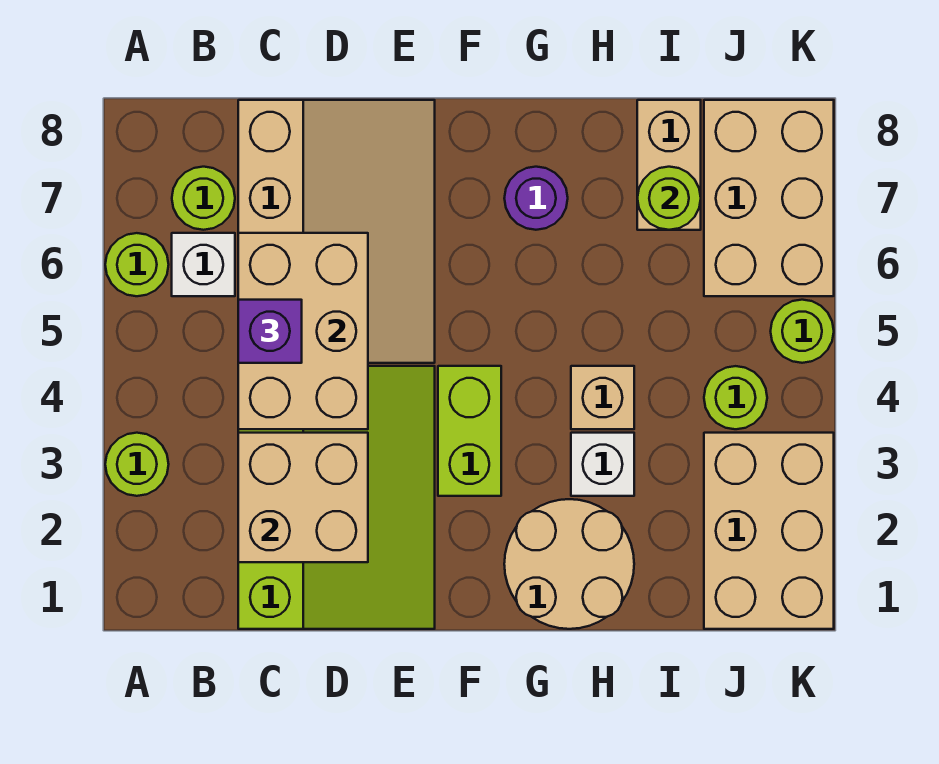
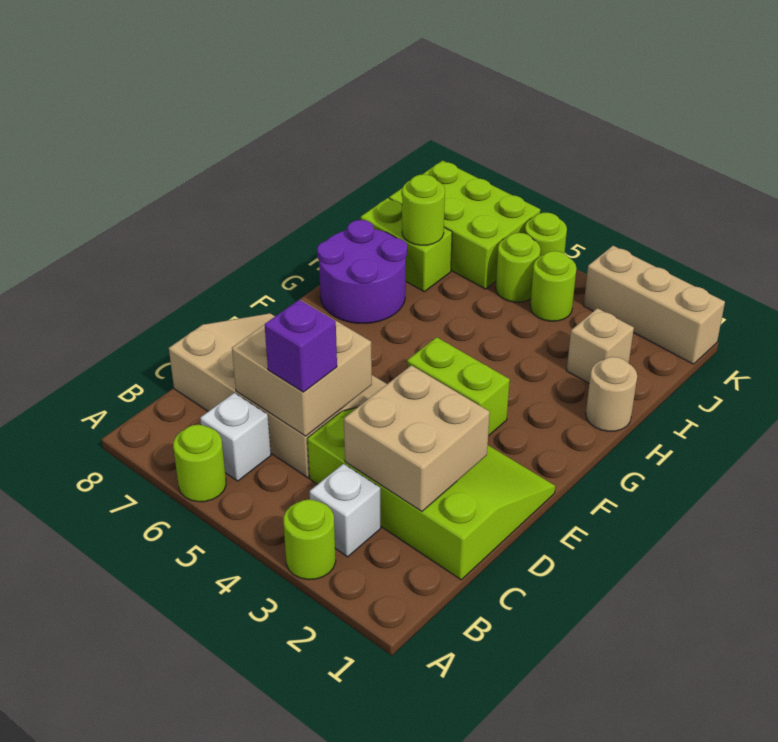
lime round brick B7 level 1 -> lime round brick J5 level 1
tan brick C4:D6 level 2 -> tan brick C5:D6 level 2
tan round brick G1:H2 level 1 -> tan round brick H1 level 1
purple round brick G7 level 1 -> purple round brick G7:H8 level 1
white brick H3 level 1 -> white brick B3 level 1
tan brick H4 level 1 -> tan brick I2 level 1
tan brick I7:I8 level 1 -> lime brick I7:I8 level 1
tan brick J1:K3 level 1 -> tan brick K1:K3 level 1
tan brick J6:K8 level 1 -> lime brick J6:K8 level 1

